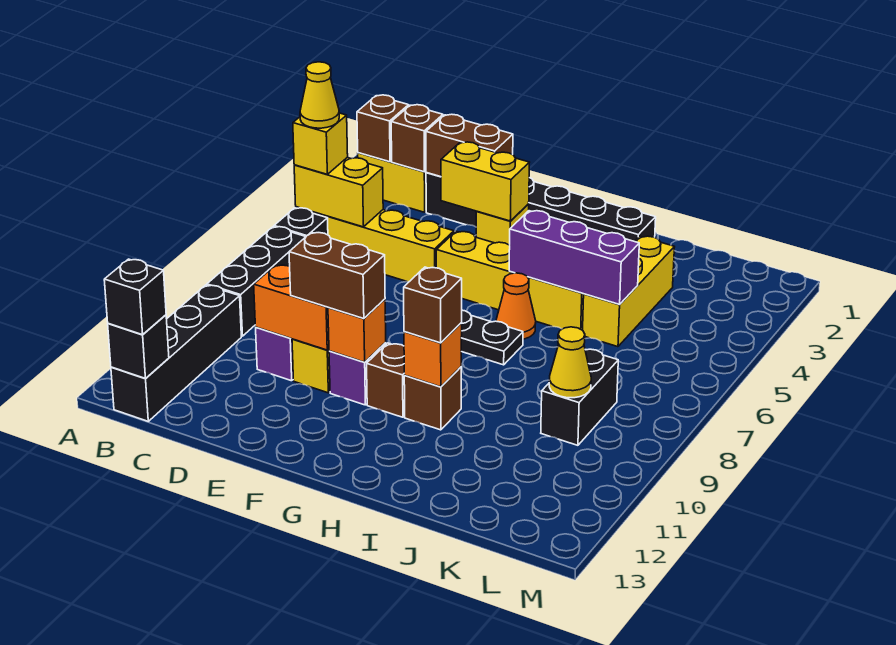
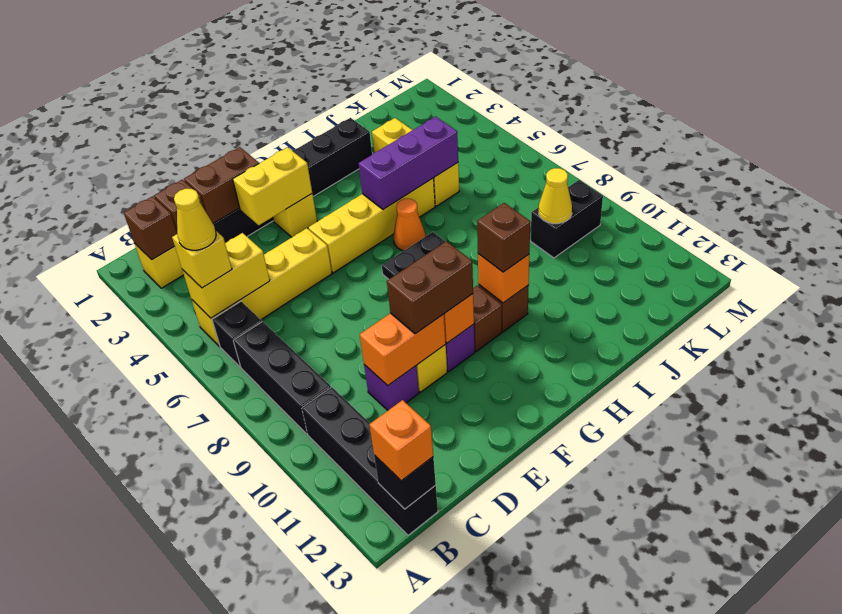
black brick B13 level 3 -> orange brick B13 level 3
black brick K8:K9 level 1 -> black brick K9:L9 level 1

